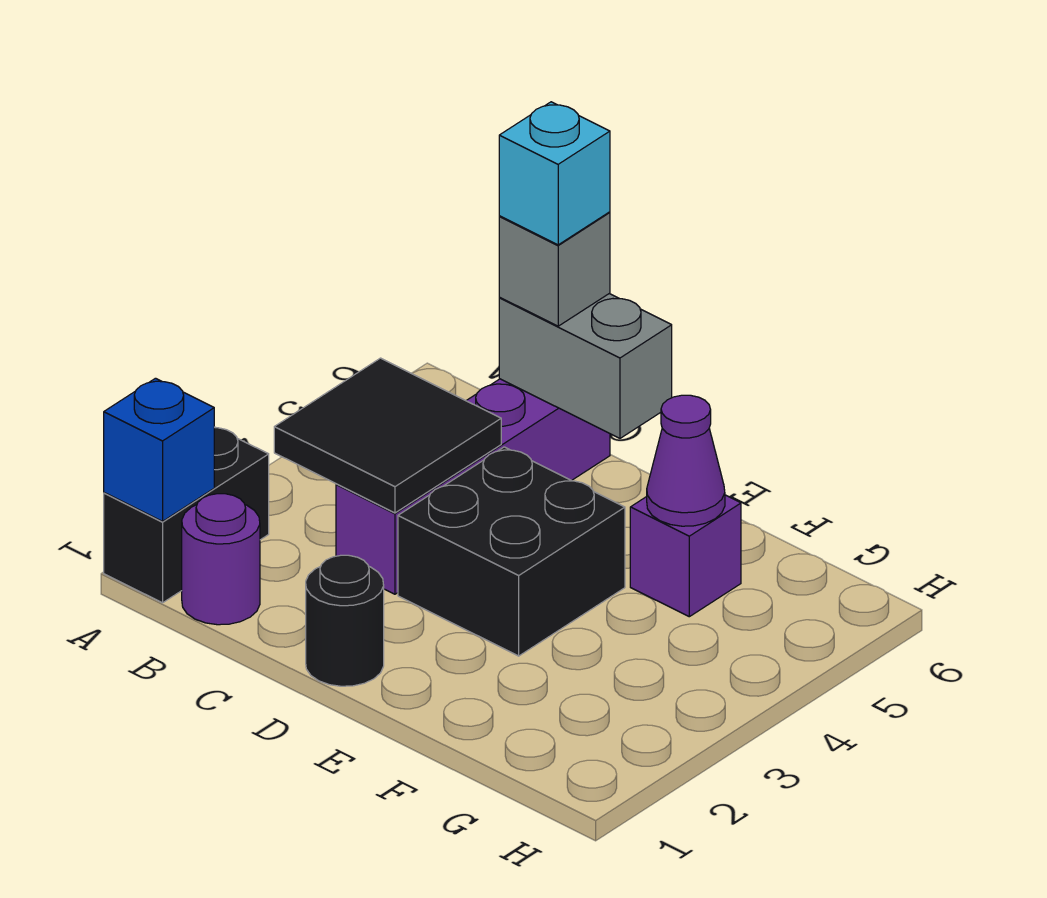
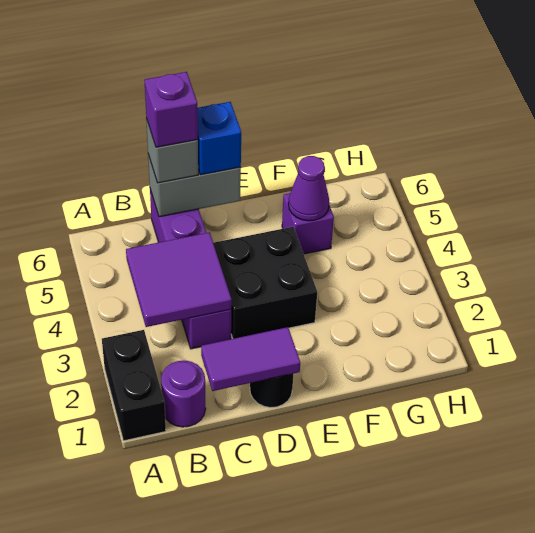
blue brick A1 level 2 -> blue brick D6 level 3
black tile B3:C4 level 2 -> purple tile B3:C4 level 2
none -> purple tile C1:D1 level 2
cyan brick C6 level 4 -> purple brick C6 level 4

